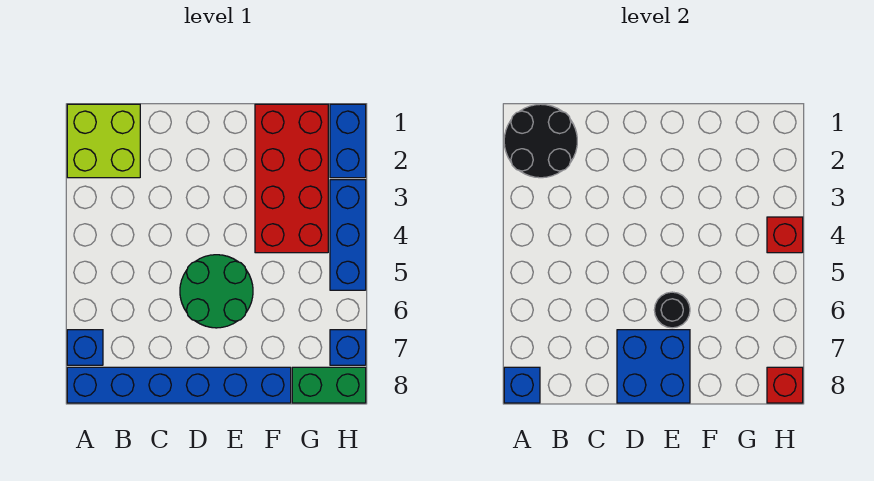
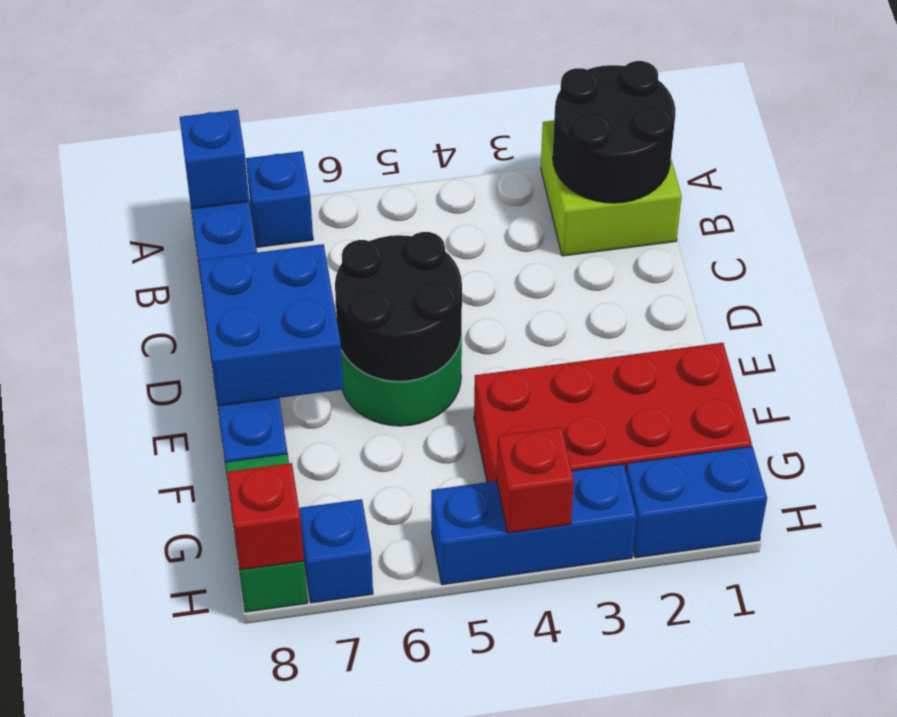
black round brick E6 level 2 -> black round brick D5:E6 level 2

